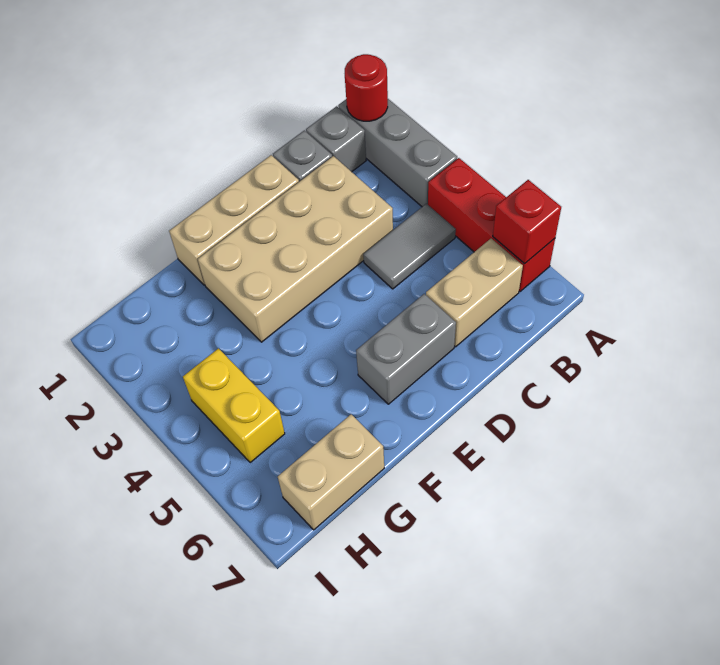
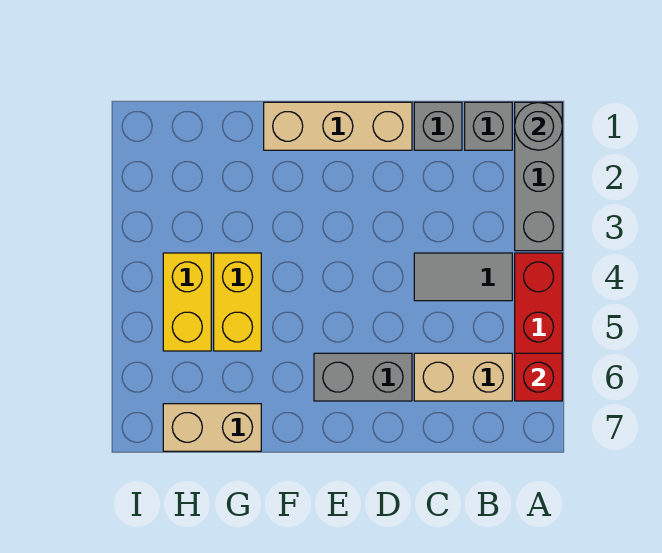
red round brick A1 level 2 -> grey round brick A1 level 2
tan brick C2:F3 level 1 -> none
none -> yellow brick G4:G5 level 1

